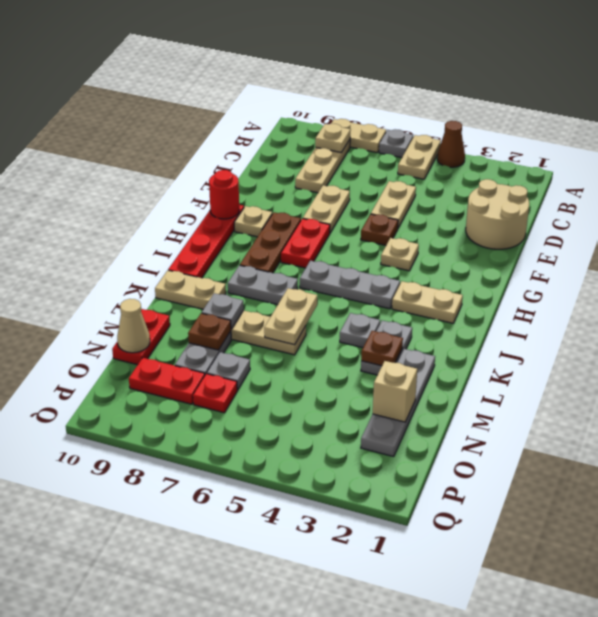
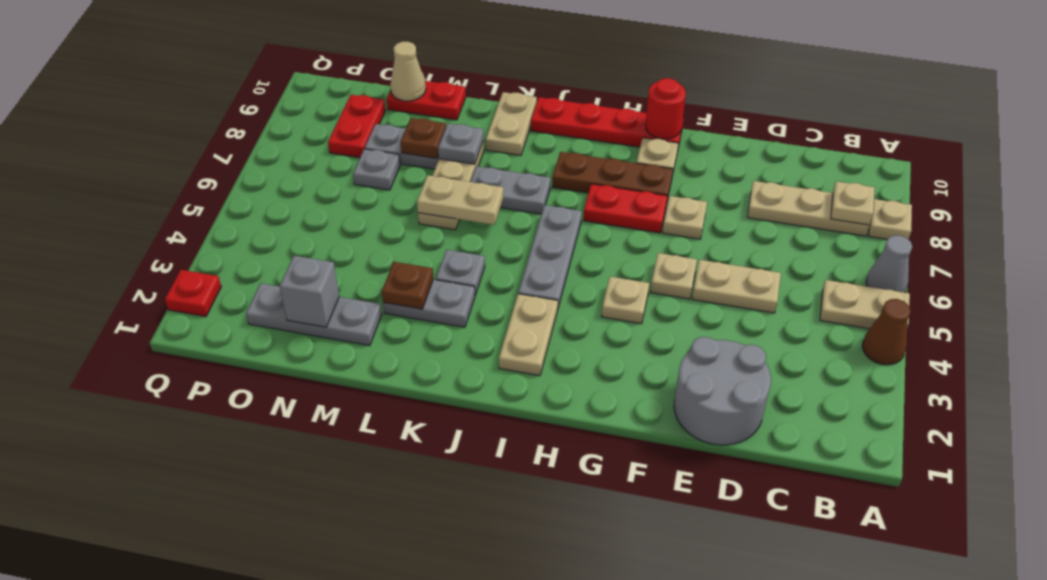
grey plate A6 level 1 -> grey cone A6 level 1
tan plate A7:A8 level 1 -> tan plate A8 level 1
tan round brick D1:E2 level 1 -> grey round brick D1:E2 level 1
tan plate E7:F7 level 1 -> tan plate F7 level 1
brown plate F5 level 1 -> tan plate F5 level 1
grey plate J7:J8 level 1 -> grey plate J7:K7 level 1
grey plate L2:O2 level 1 -> grey plate M2:O2 level 1
tan brick N2 level 2 -> grey brick N2 level 2
red plate O7 level 1 -> red plate Q2 level 1

